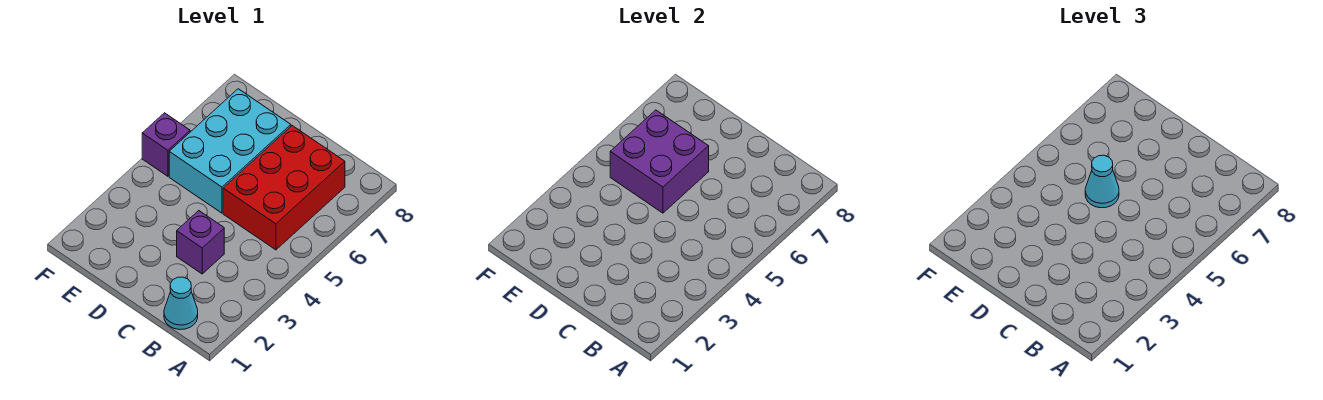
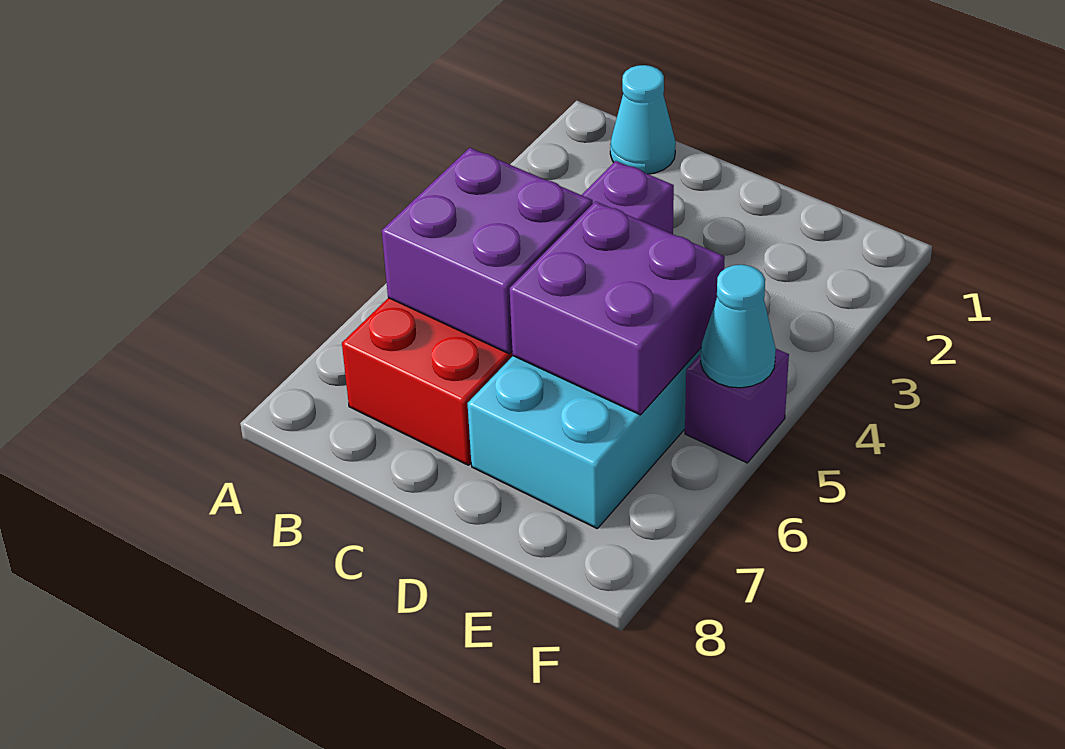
none -> purple brick B5:C6 level 2
cyan cone D5 level 3 -> cyan cone F5 level 2

